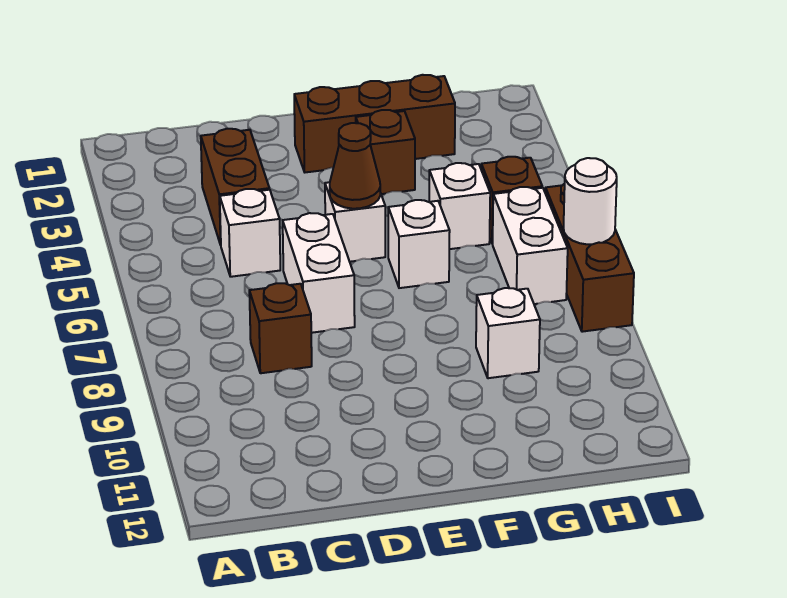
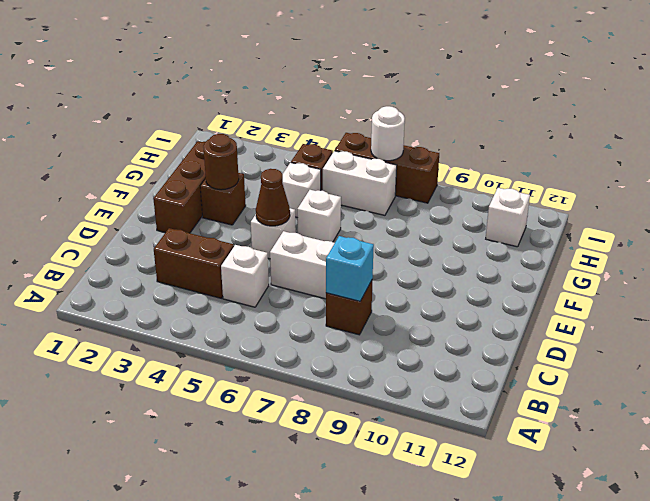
none -> cyan brick C8 level 2
none -> brown round brick F3 level 2
white brick G9 level 1 -> white brick H11 level 1

